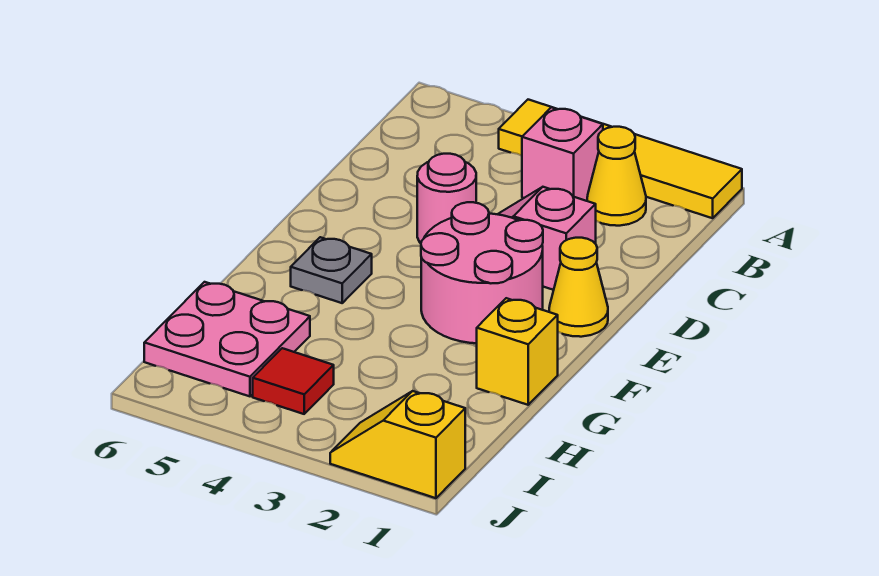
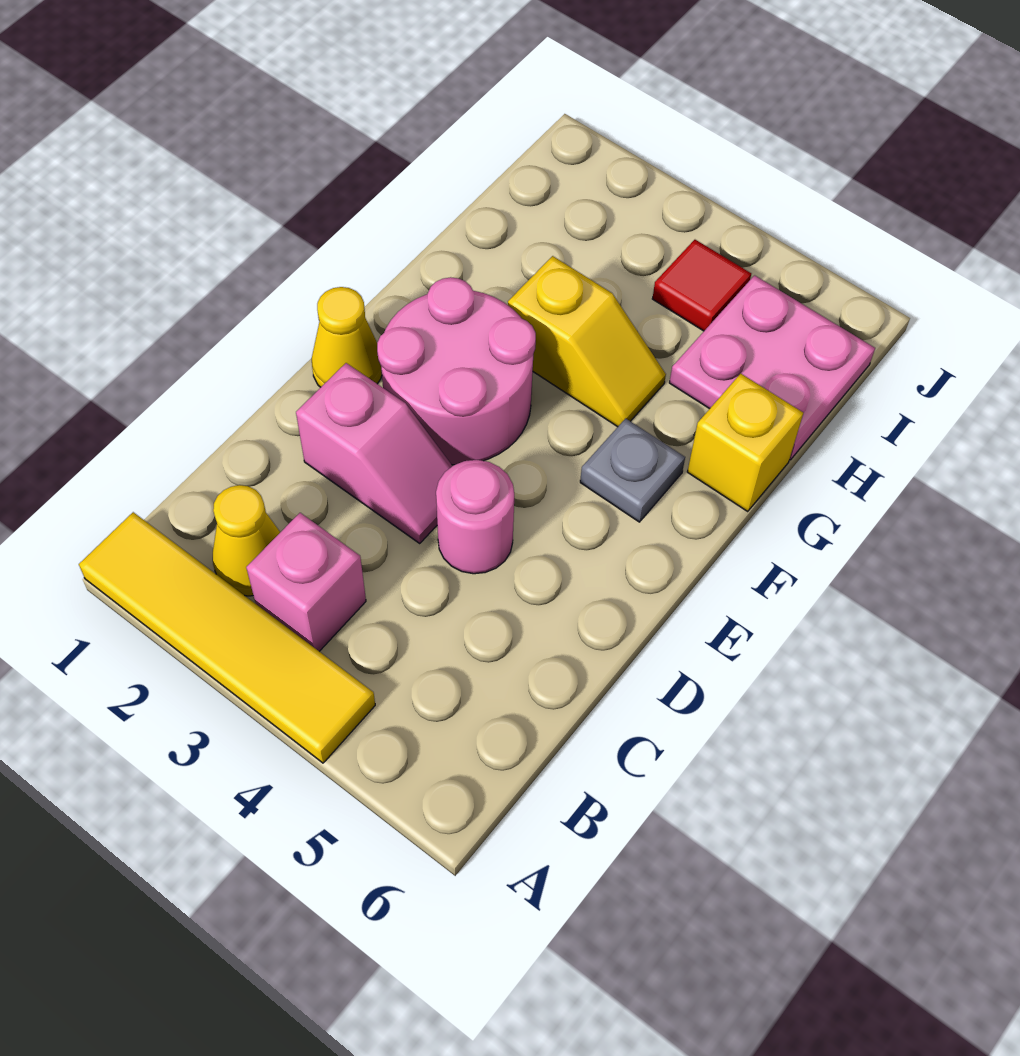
yellow brick G1 level 1 -> yellow brick G6 level 1
yellow slope J1:J2 level 1 top 1 -> yellow slope G3:G4 level 1 top 3

